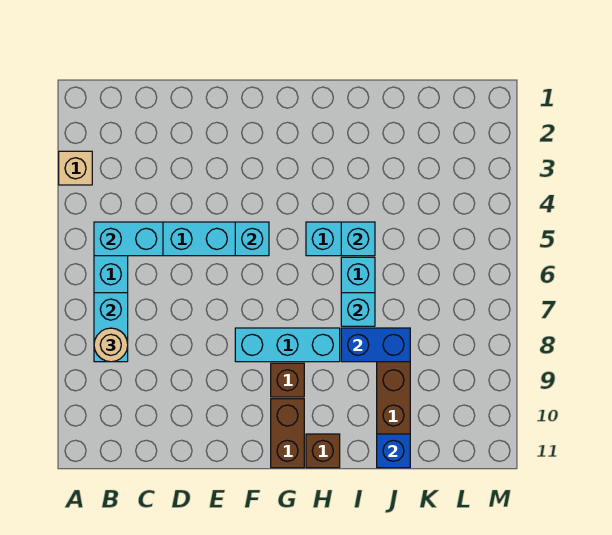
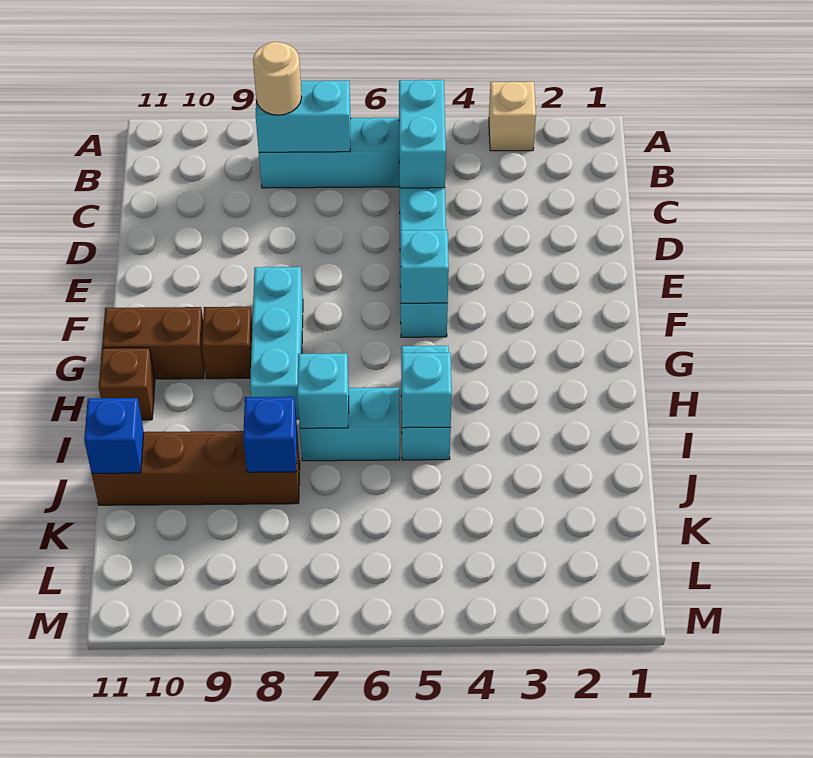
blue brick I8:J8 level 2 -> blue brick J8 level 2

